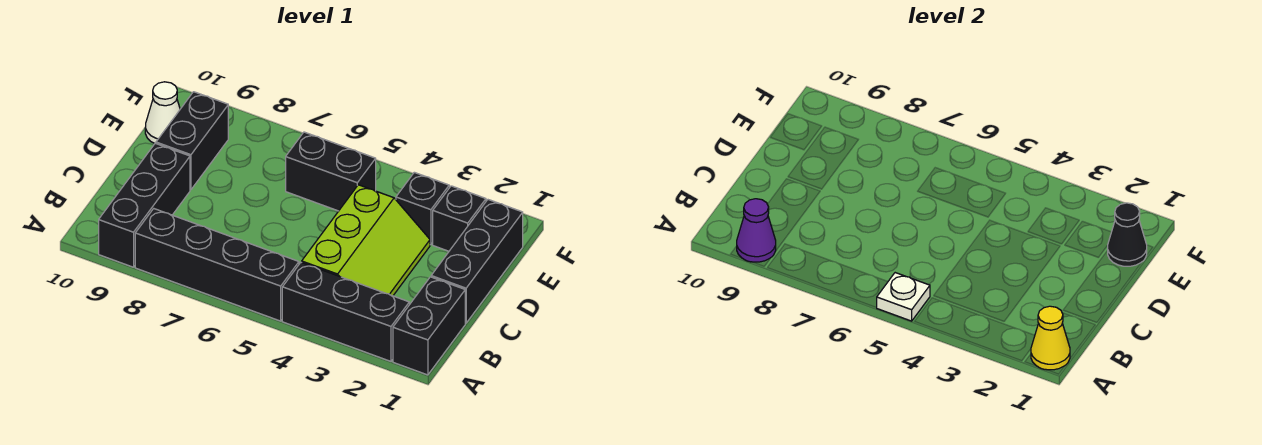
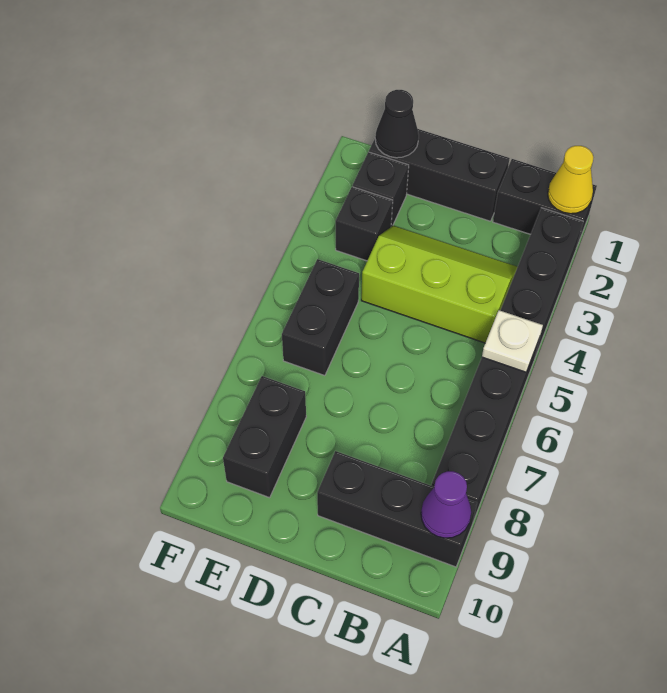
black brick D9:E9 level 1 -> black brick E8:E9 level 1
white cone E10 level 1 -> none

